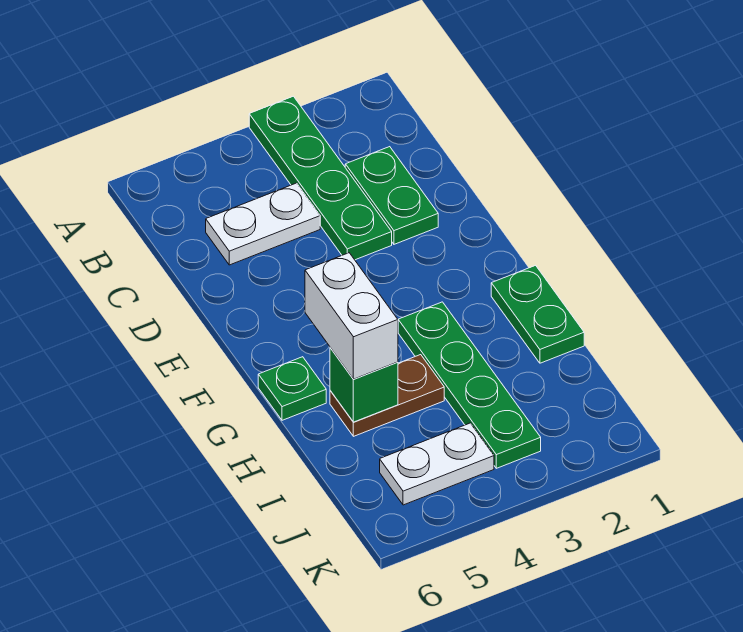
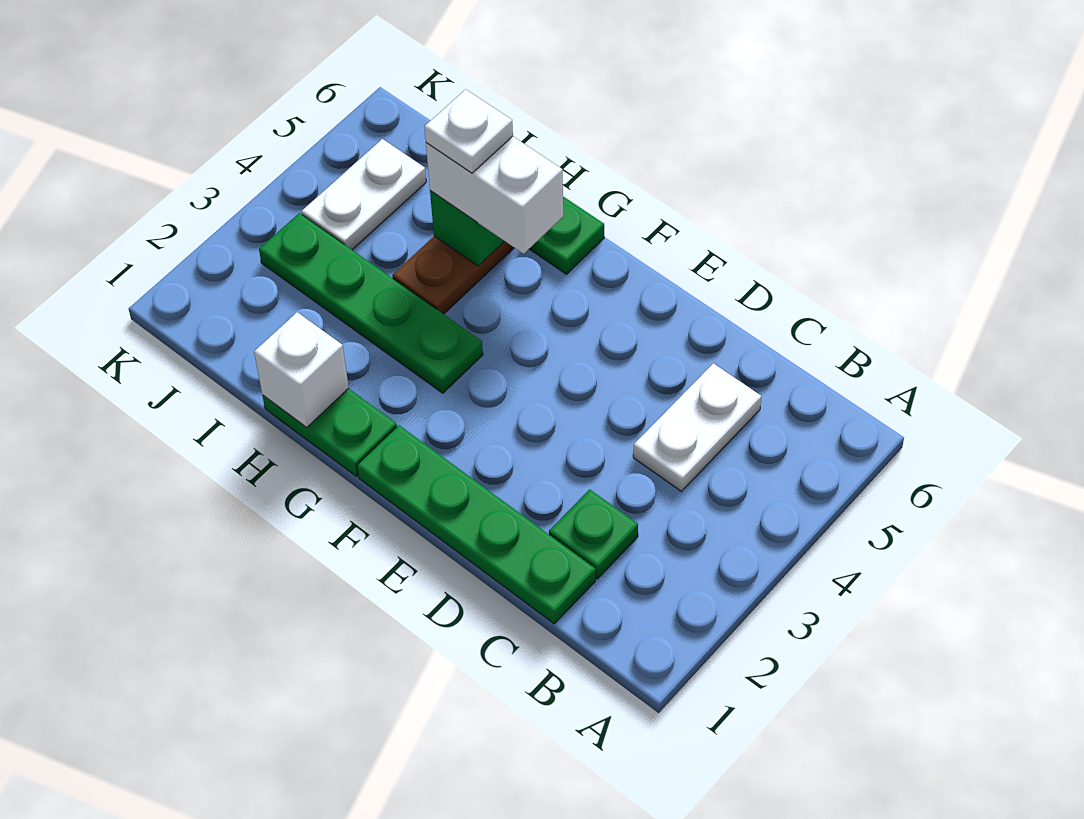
green plate A3:D3 level 1 -> green plate C1:F1 level 1
green plate C2:D2 level 1 -> green plate C2 level 1
none -> white brick H1 level 2
none -> white plate H5 level 4

